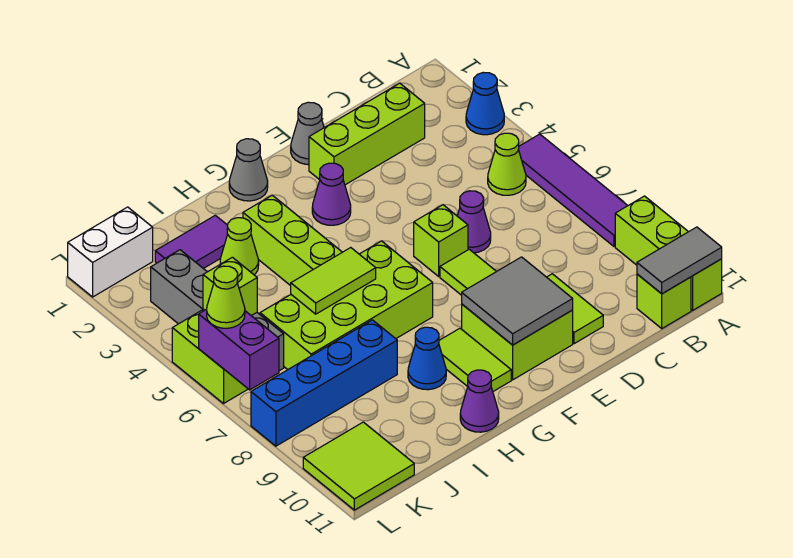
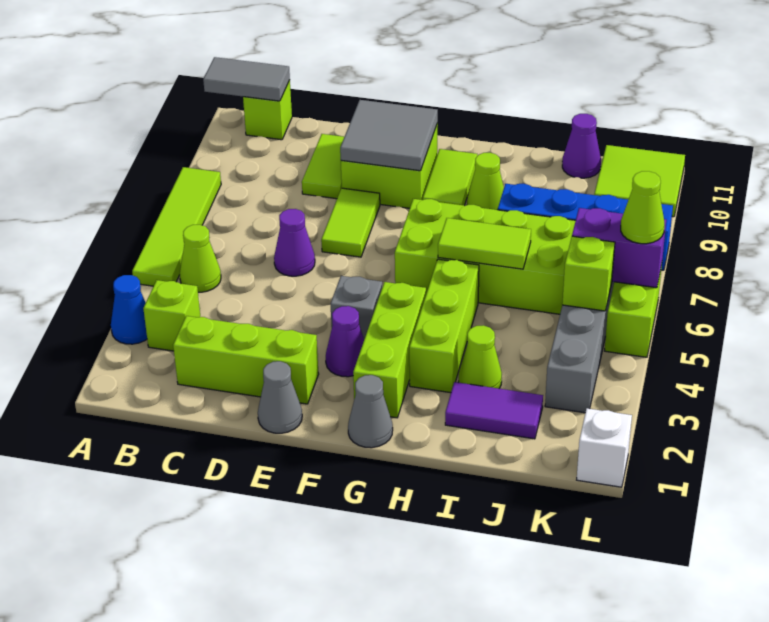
purple tile A5:A8 level 1 -> lime tile A5:A8 level 1
lime brick A9:A11 level 1 -> lime brick G2:G4 level 1
lime brick E6 level 1 -> lime brick B3 level 1
none -> grey brick F4 level 1
blue cone H9 level 1 -> lime cone H9 level 1
purple cone H11 level 1 -> purple cone J11 level 1
white brick K1:L1 level 1 -> white brick L1 level 1
purple brick L6:L7 level 2 -> purple brick K6:L6 level 2

